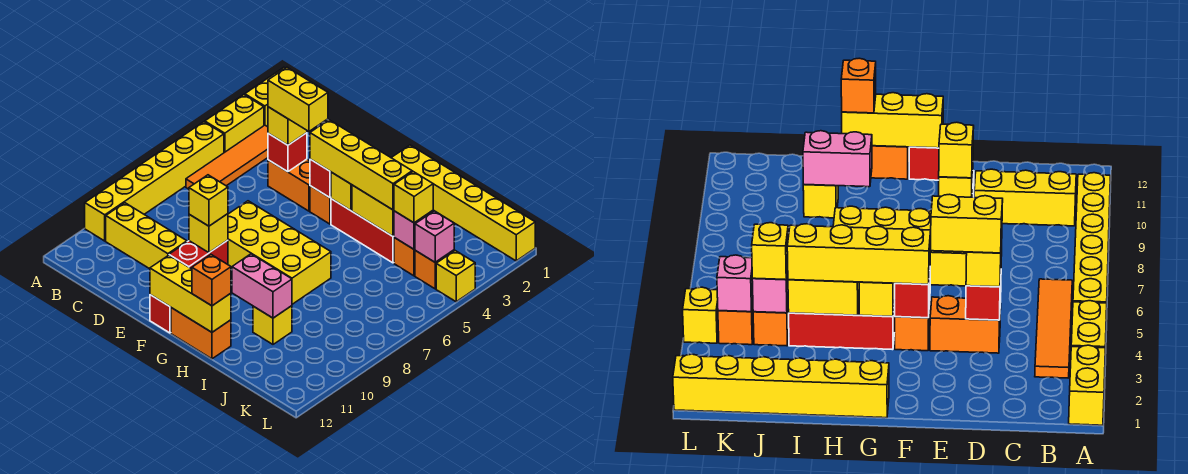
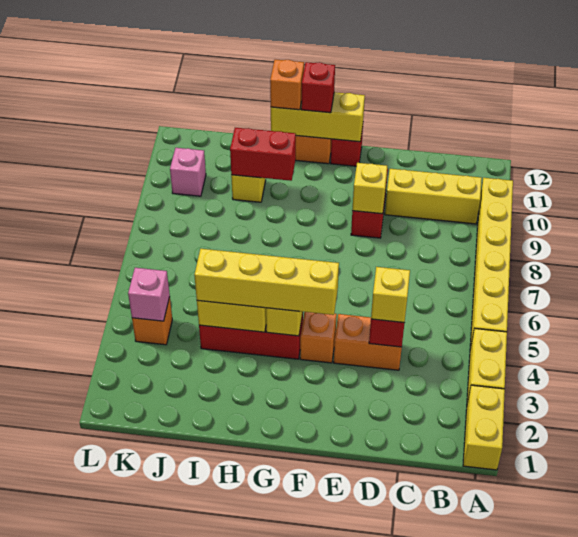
orange tile B3:B6 level 1 -> none
yellow brick D4:E4 level 4 -> none
yellow brick E7:H8 level 1 -> none
yellow brick E9 level 3 -> none
red brick F4 level 2 -> red brick G12 level 3
yellow brick G1:L1 level 1 -> none
pink brick H10:I10 level 2 -> red brick H10:I10 level 2
orange brick J4 level 1 -> none
pink brick J4 level 2 -> pink brick K10 level 1
yellow brick J4 level 3 -> none
yellow brick L4 level 1 -> none

